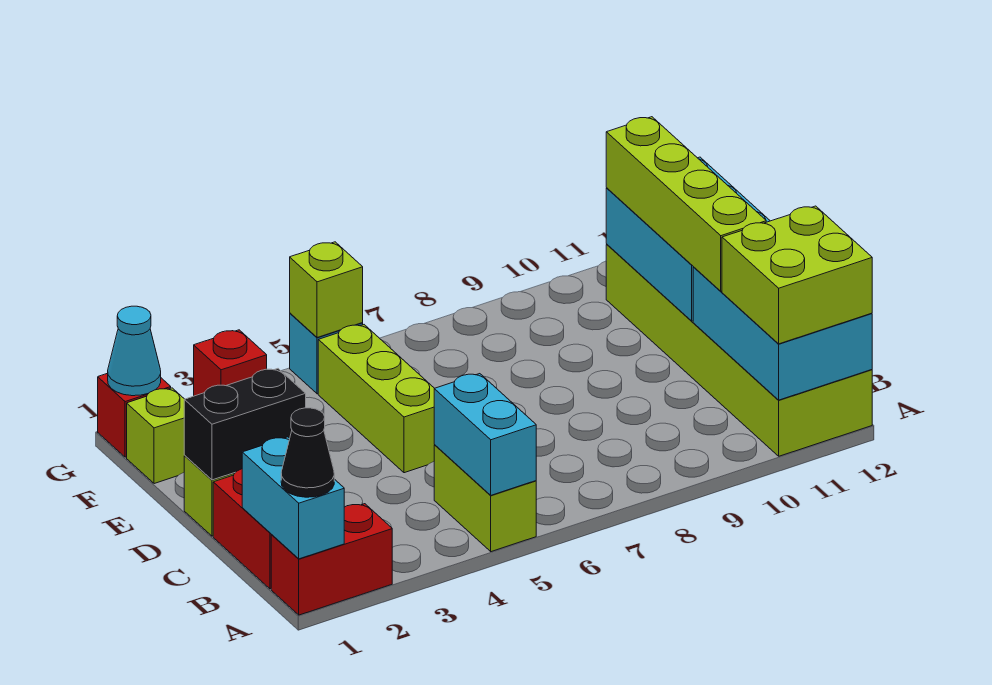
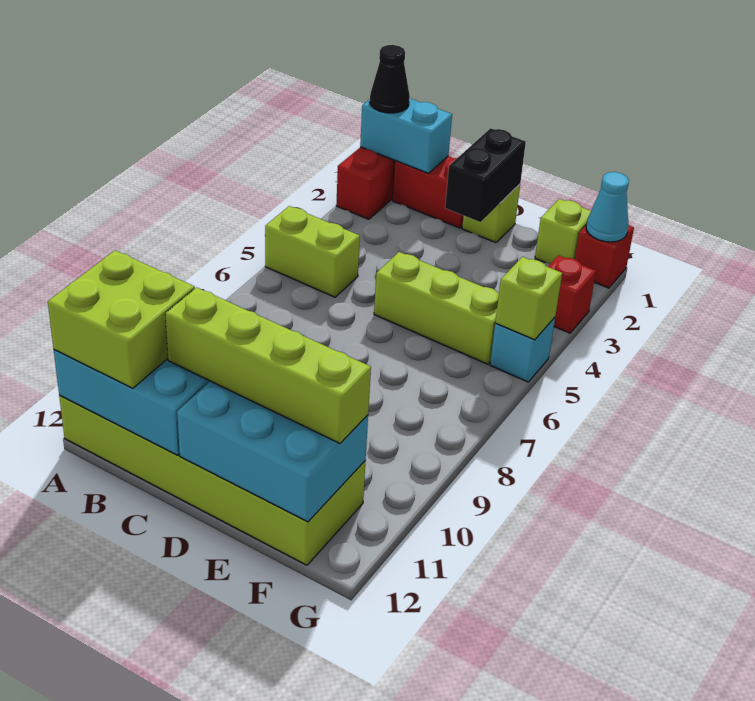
cyan brick A5:B5 level 2 -> none

